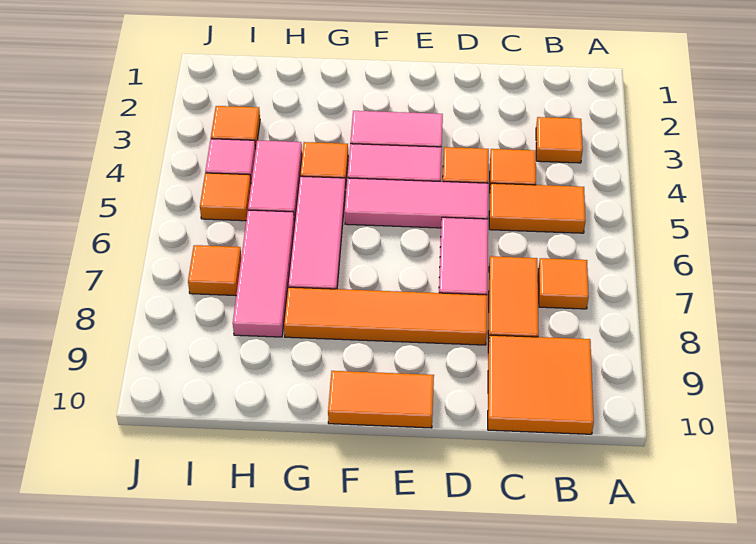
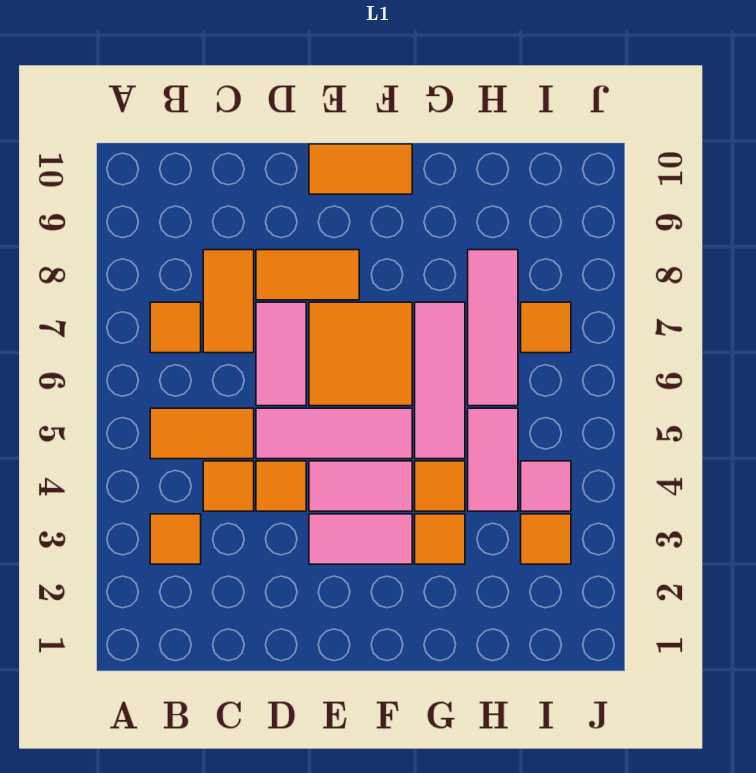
orange tile B9:C10 level 1 -> orange tile E6:F7 level 1
orange tile D8:G8 level 1 -> orange tile D8:E8 level 1
orange tile I5 level 1 -> orange tile G3 level 1

